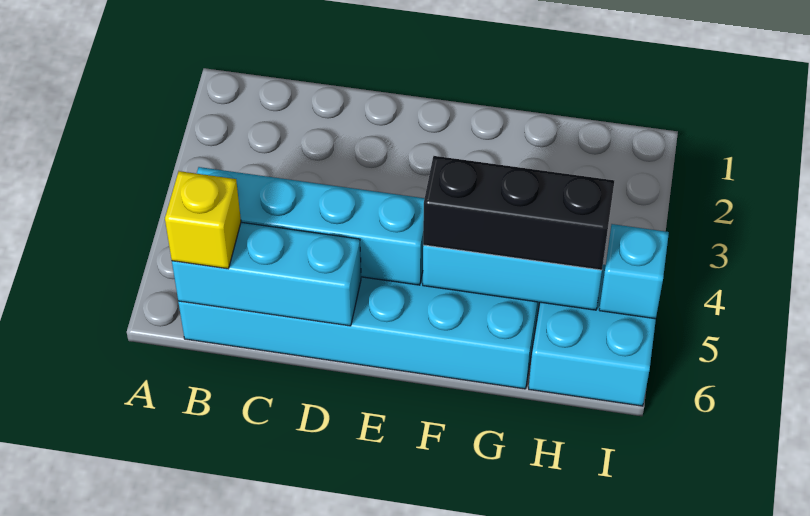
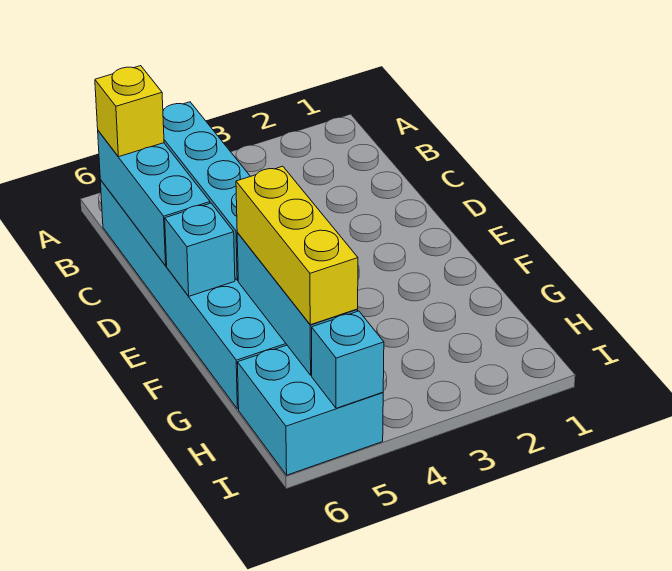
none -> cyan brick E6 level 2
black brick F5:H5 level 3 -> yellow brick F5:H5 level 3

